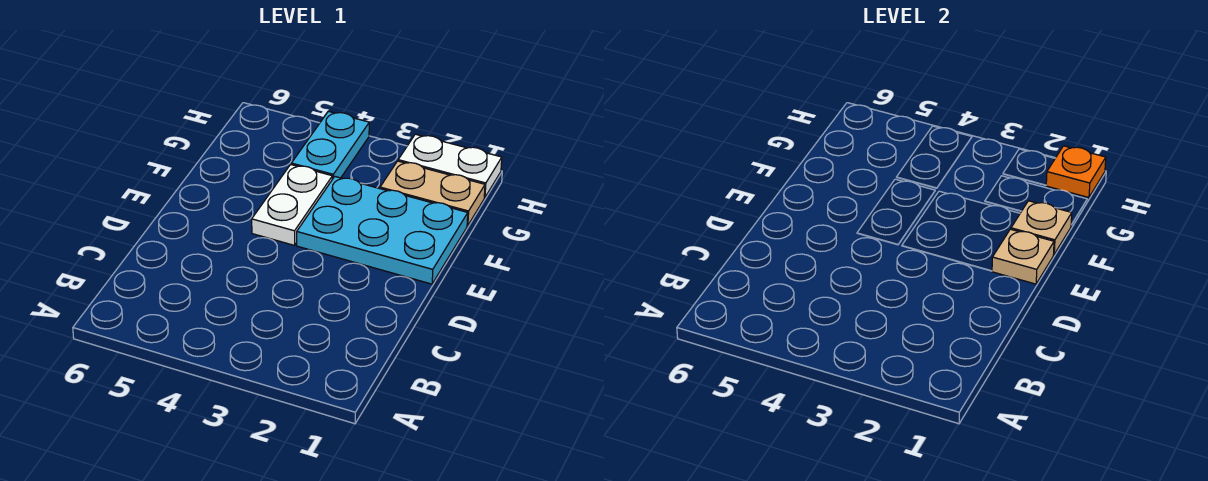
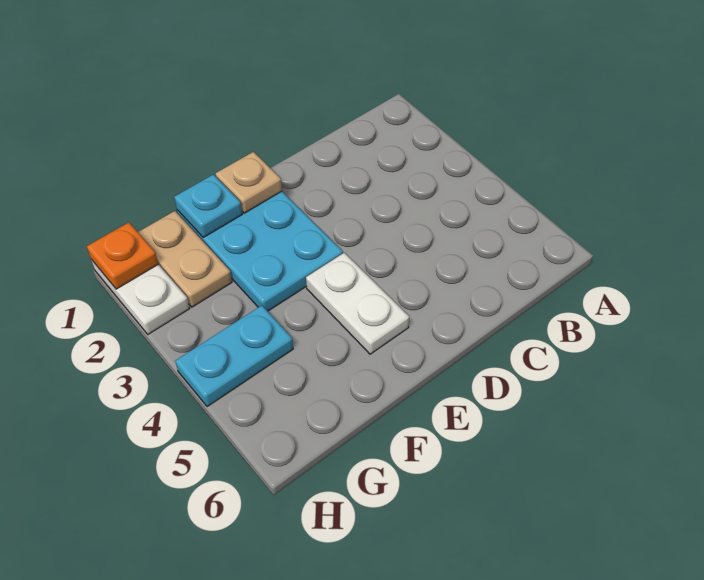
white plate E4:F4 level 1 -> white plate E4:E5 level 1
tan plate F1 level 2 -> cyan plate F1 level 2

